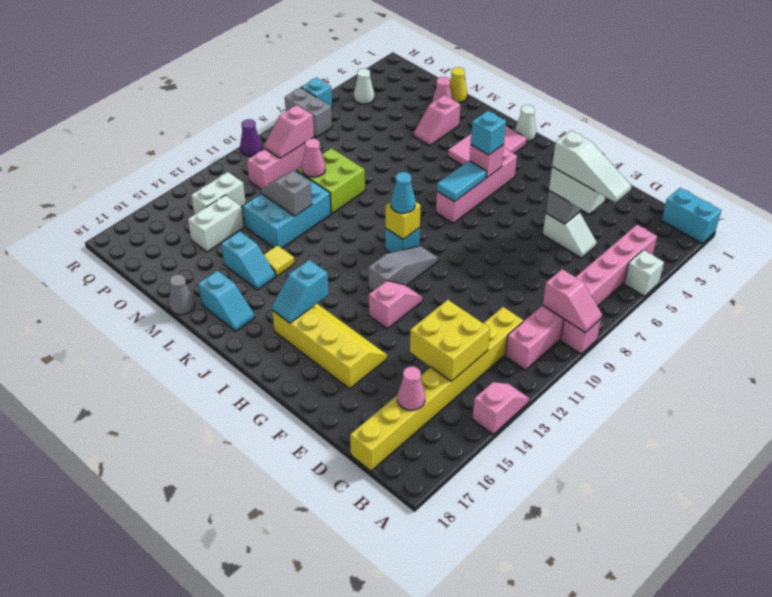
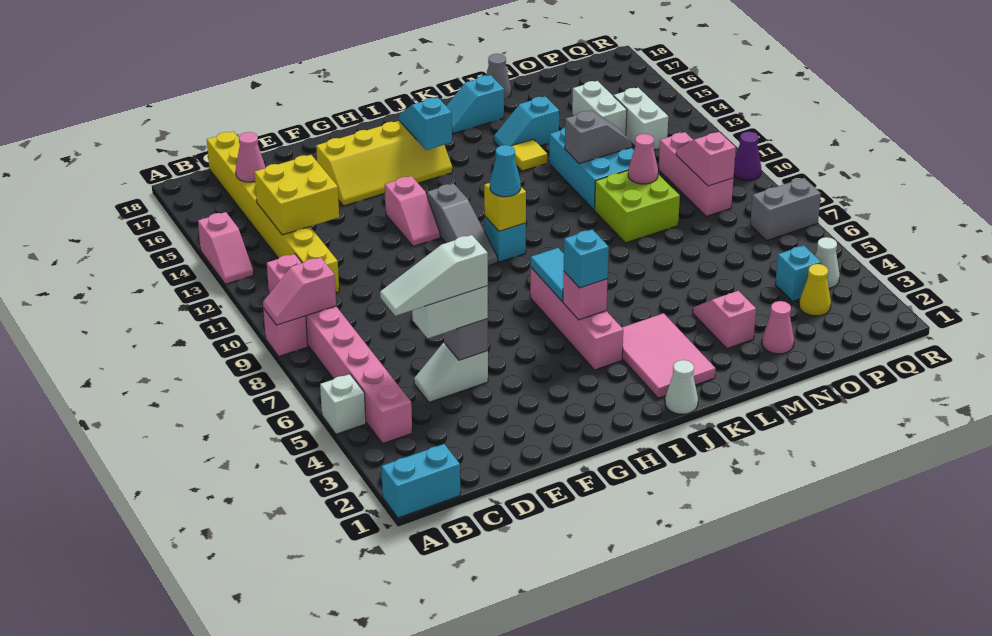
yellow cone N1 level 1 -> yellow cone P3 level 1
cyan brick R6 level 1 -> cyan brick P4 level 1

